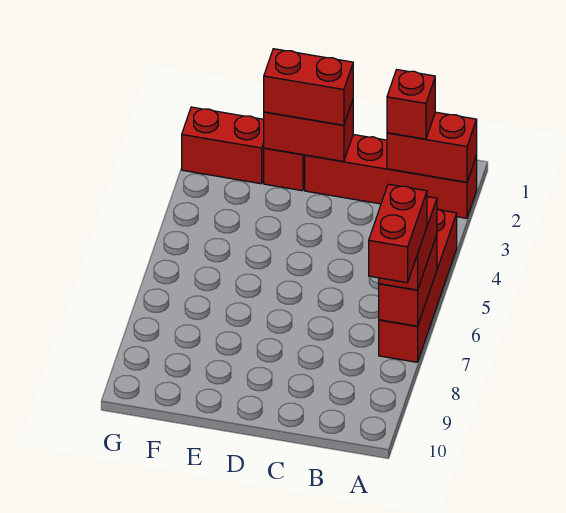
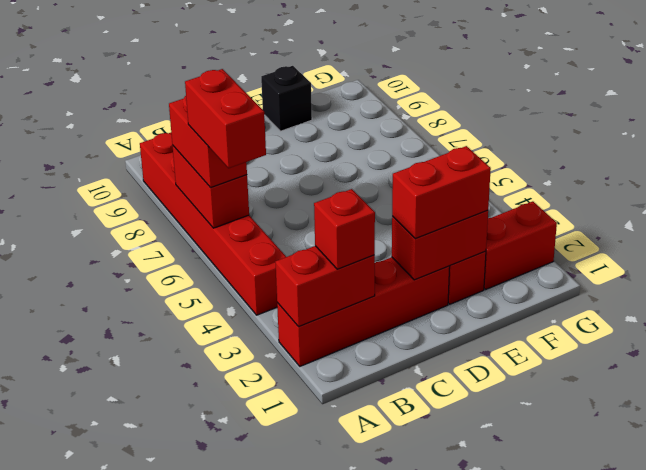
red brick A4:A7 level 1 -> red brick A4:A9 level 1
red brick A7:A8 level 4 -> red brick A5:A6 level 4
none -> black brick E10 level 1

